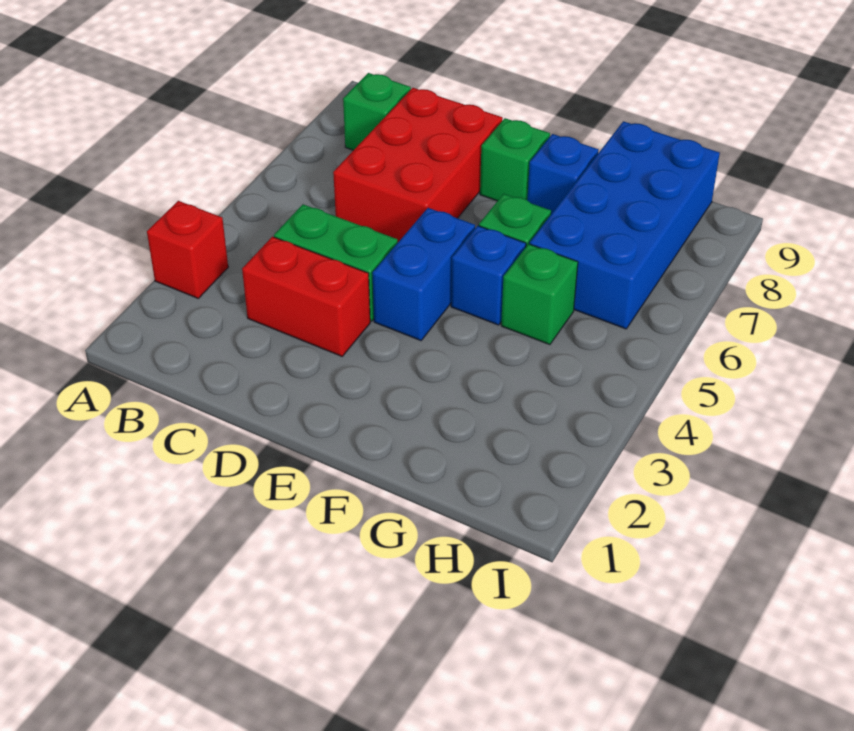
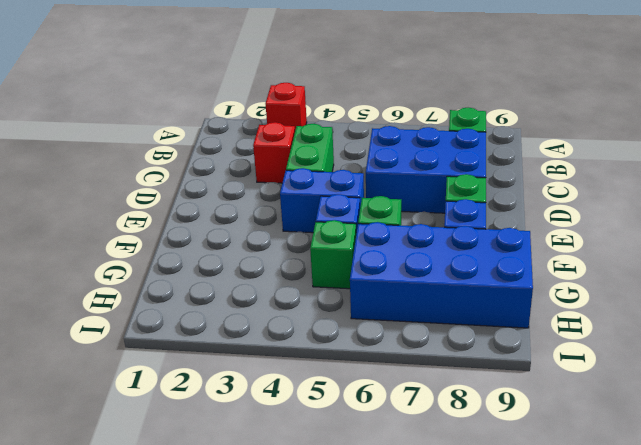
red brick C3:D3 level 1 -> red brick C3 level 1
red brick C6:D8 level 1 -> blue brick C6:D8 level 1

